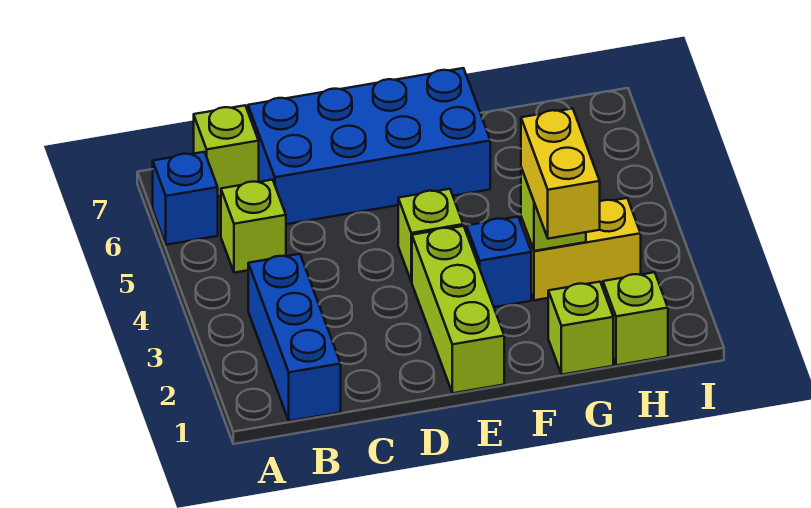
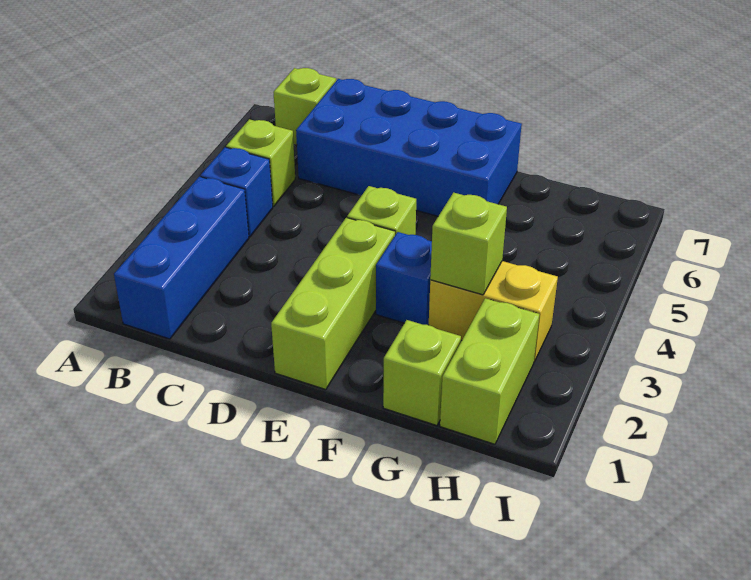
blue brick A6 level 1 -> blue brick B4 level 1
yellow brick G2:G3 level 3 -> none
lime brick H1 level 1 -> lime brick H1:H2 level 1

